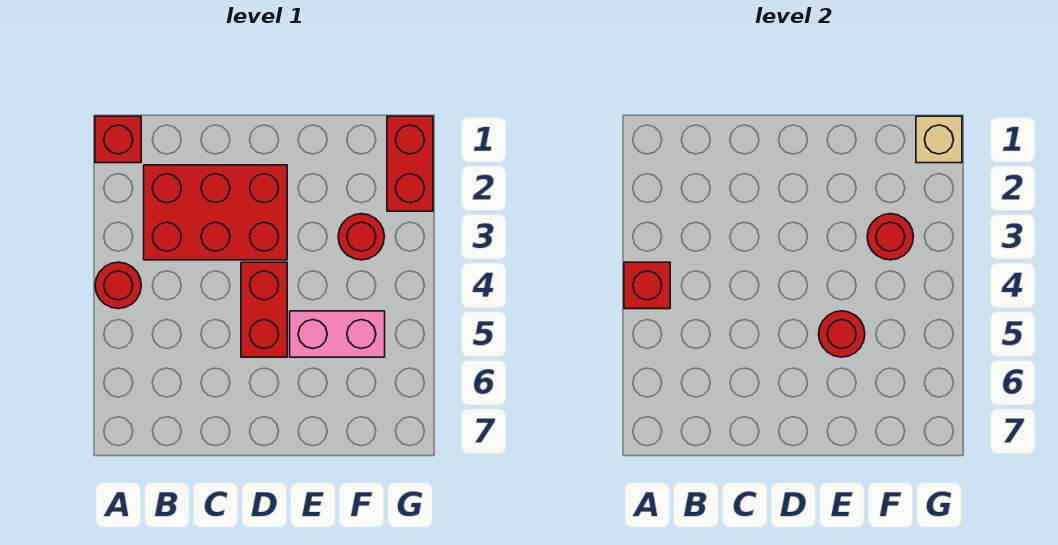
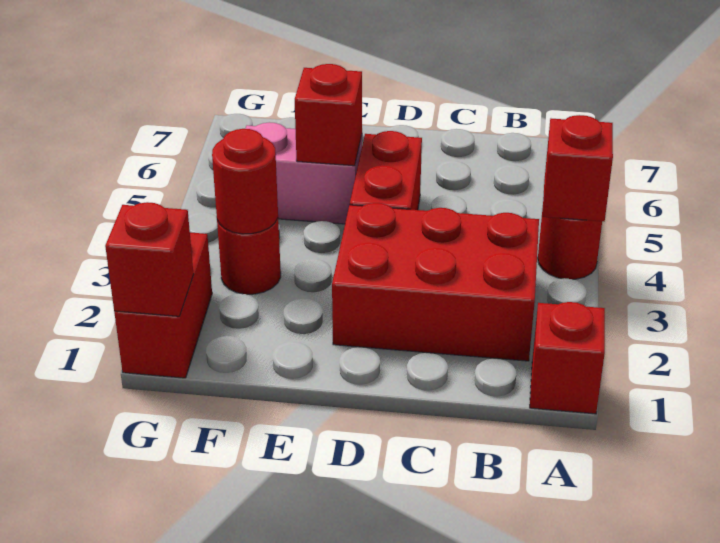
red round brick E5 level 2 -> red brick E5 level 2
tan brick G1 level 2 -> red brick G1 level 2

